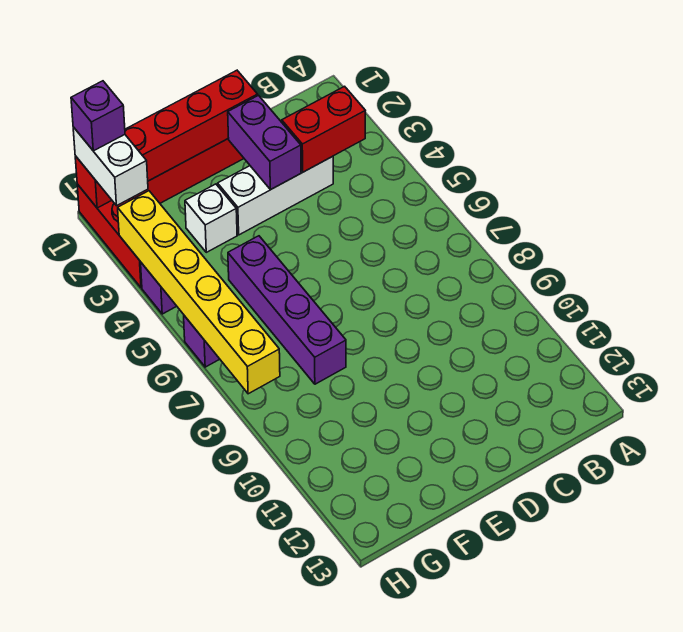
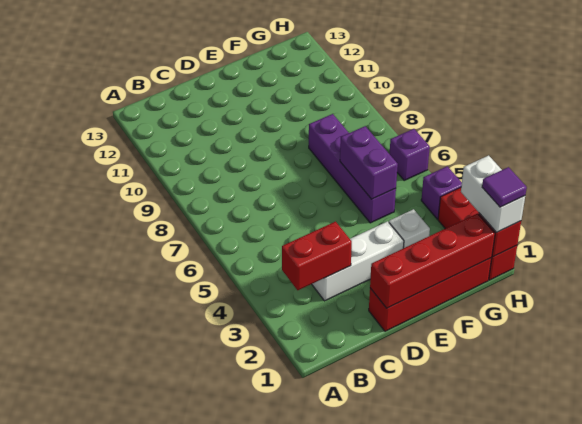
purple brick D2:D3 level 2 -> purple brick F5:F6 level 2
purple brick H1 level 4 -> purple tile H1 level 4
yellow brick H3:H8 level 2 -> none

